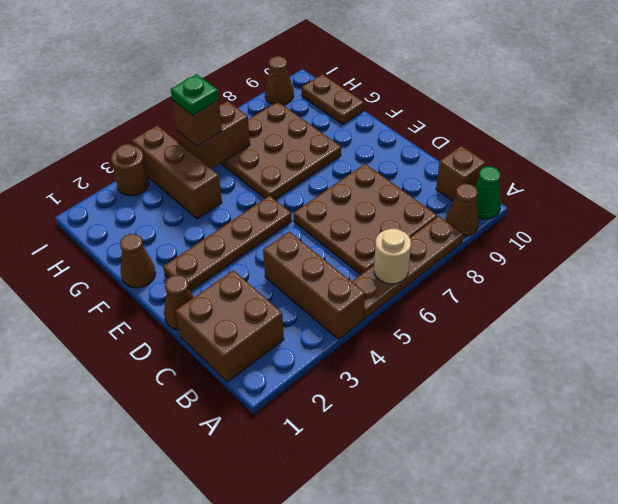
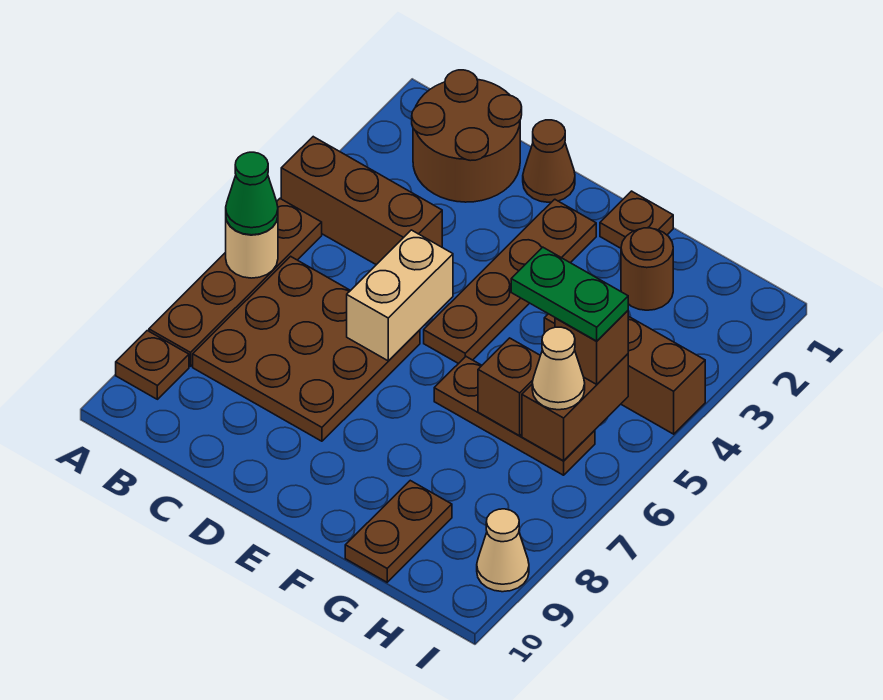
brown cone A9 level 1 -> brown plate A9 level 1
green cone A10 level 1 -> green cone A6 level 3
brown brick B1:C2 level 1 -> brown round brick B1:C2 level 1
brown brick B10 level 1 -> brown brick G6 level 2
none -> tan brick D5:D6 level 2
brown cone F1 level 1 -> brown plate F1 level 1
brown plate F6:H8 level 1 -> brown plate F6:H6 level 1
brown plate G10:H10 level 1 -> brown plate G9:G10 level 1
green plate H5 level 4 -> green plate G5:H5 level 4
none -> tan cone H6 level 3
brown round brick I3 level 1 -> brown round brick G2 level 1
brown cone I9 level 1 -> tan cone I9 level 1

